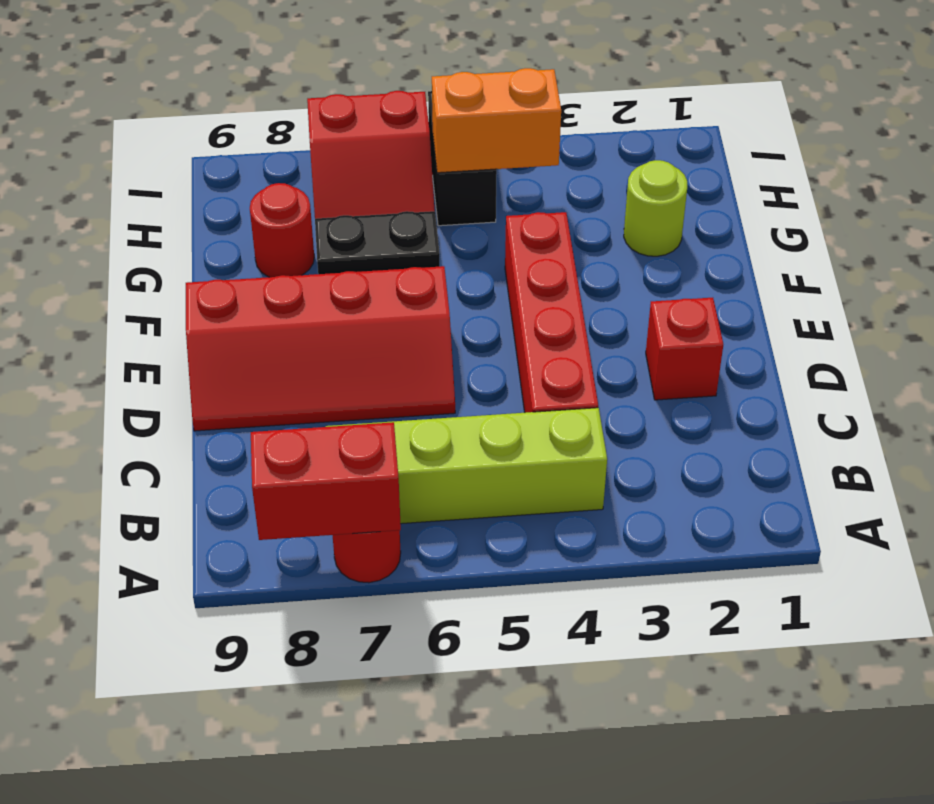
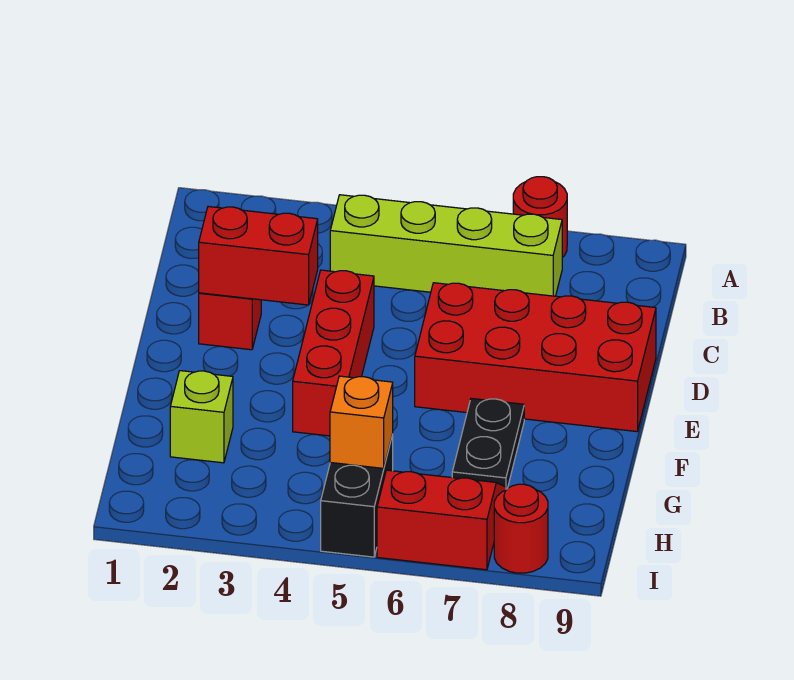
red brick A7:A8 level 2 -> red brick D2:D3 level 2
red brick C4:F4 level 1 -> red brick D4:F4 level 1
red slope D6:E9 level 1 top E -> red brick D6:E9 level 1
lime round brick G2 level 1 -> lime brick G2 level 1
black plate G6:G7 level 1 -> black plate F7:G7 level 1
red round brick G8 level 1 -> red round brick I8 level 1
orange brick H4:H5 level 2 -> orange brick H5 level 2

